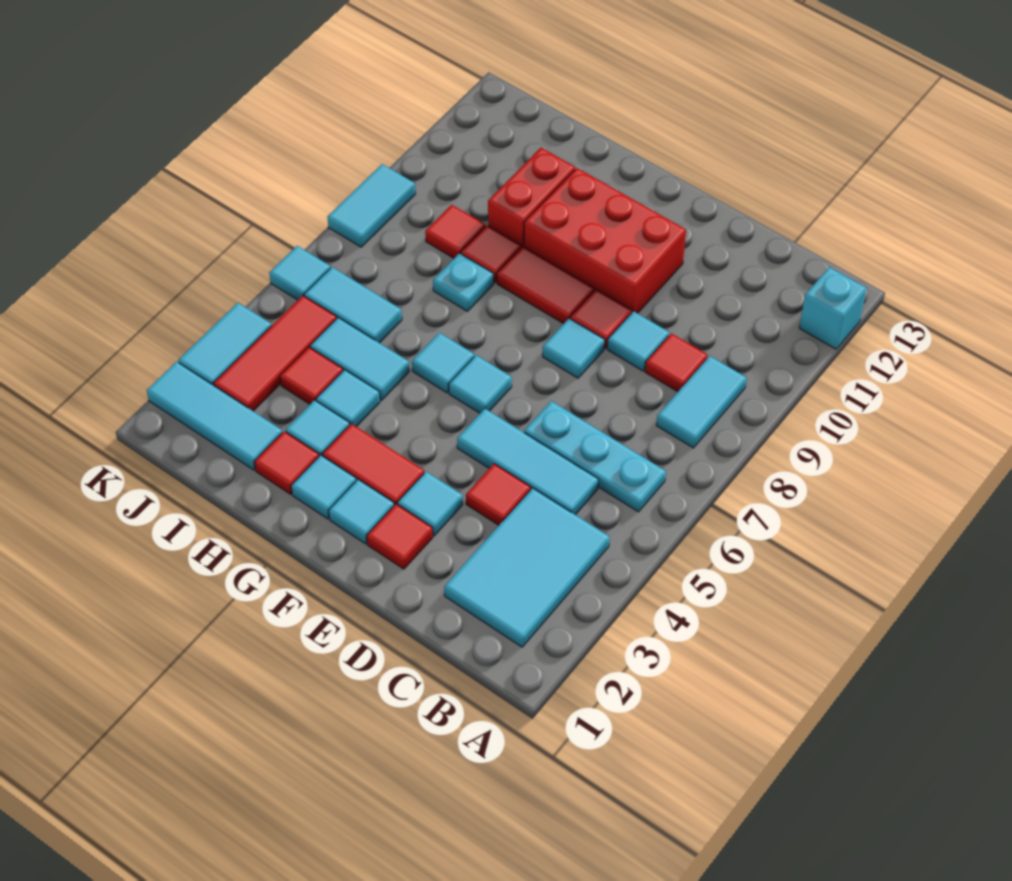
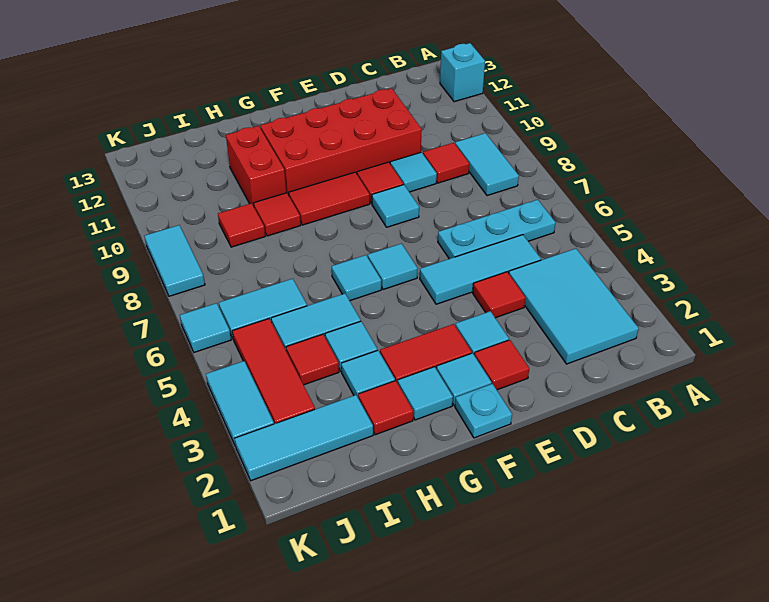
red brick E10:G11 level 1 -> red brick D10:G11 level 1
cyan plate H8 level 1 -> cyan plate F1 level 1

